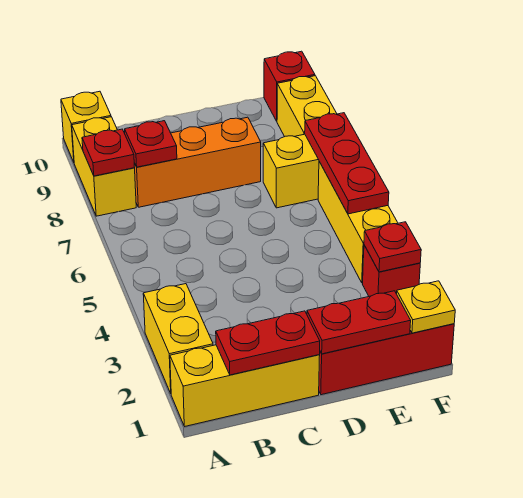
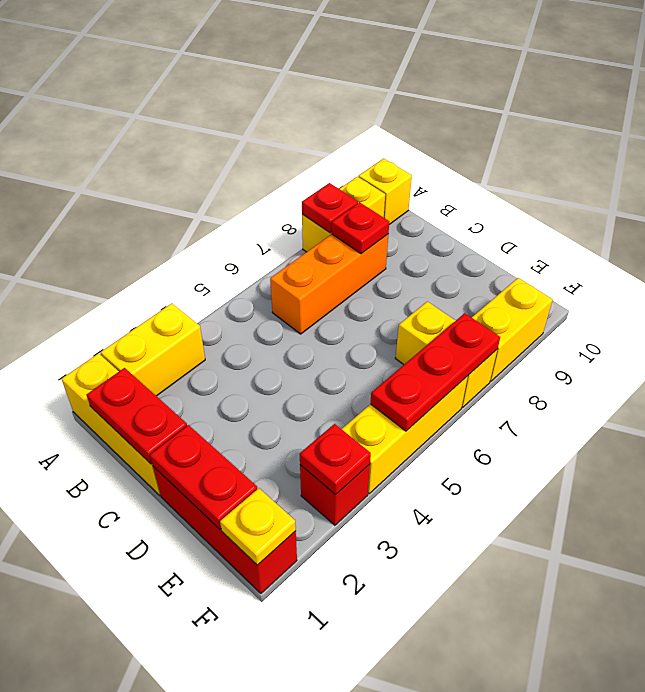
orange brick B8:D8 level 1 -> orange brick B6:B8 level 1
red brick F10 level 1 -> none

